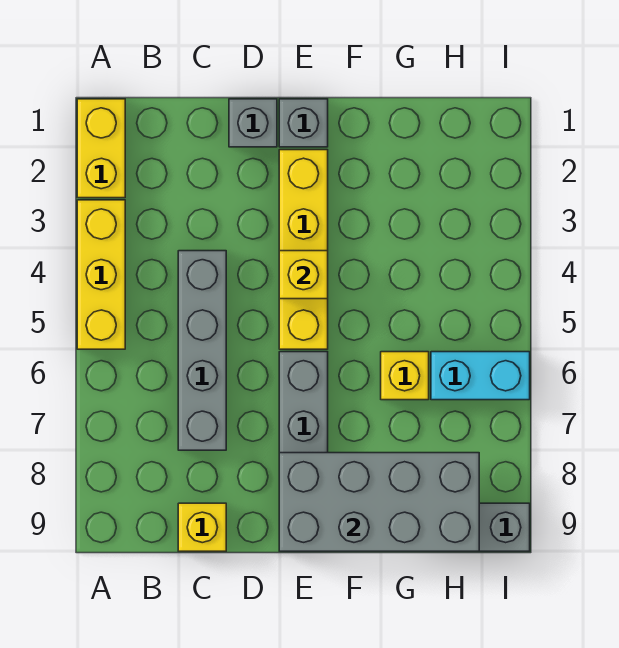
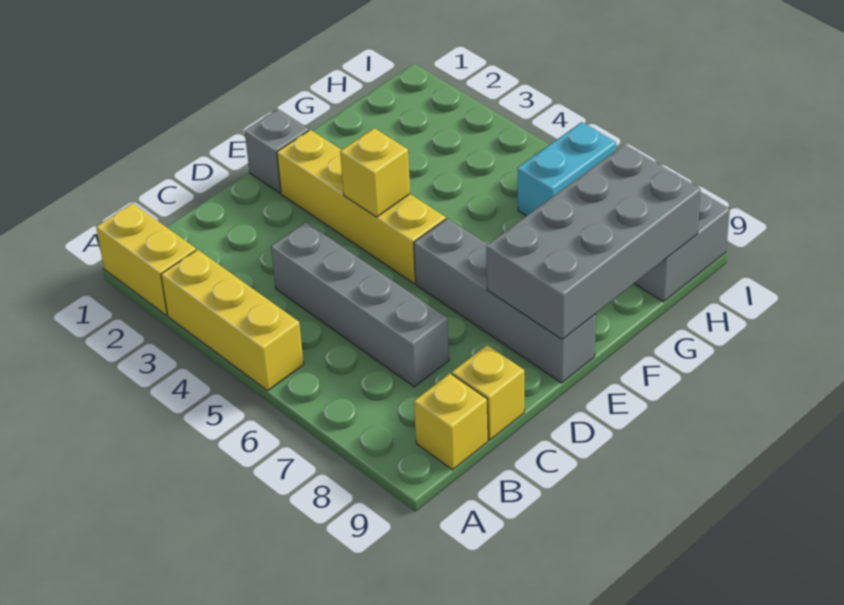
grey brick D1 level 1 -> none
yellow brick G6 level 1 -> yellow brick B9 level 1

